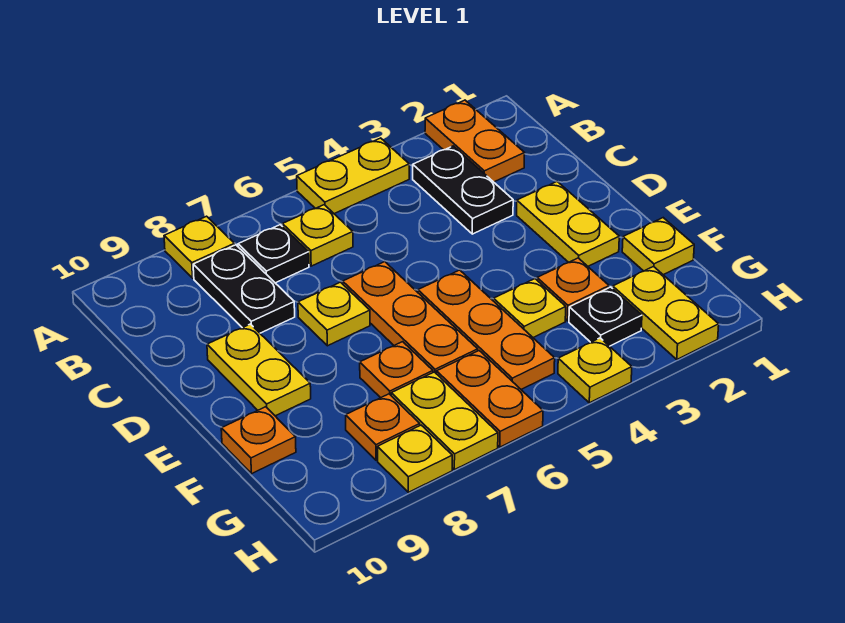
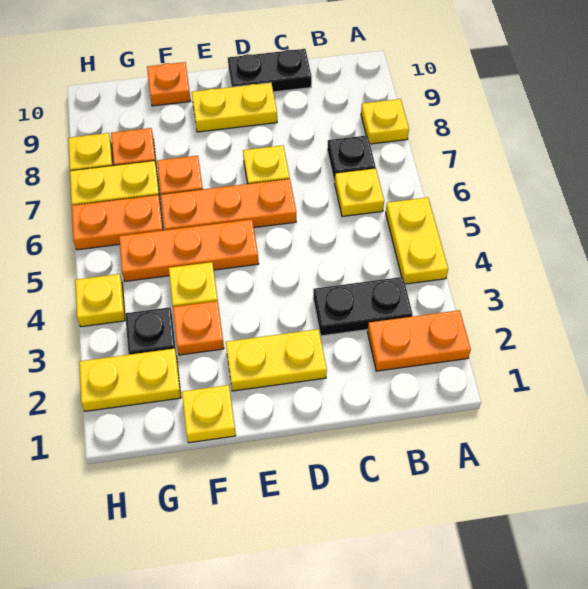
black plate B8:C8 level 1 -> black plate C10:D10 level 1

